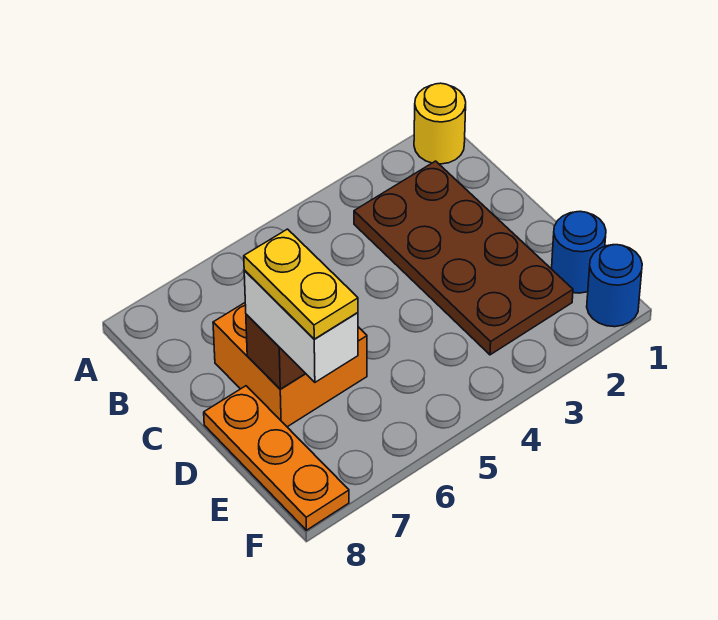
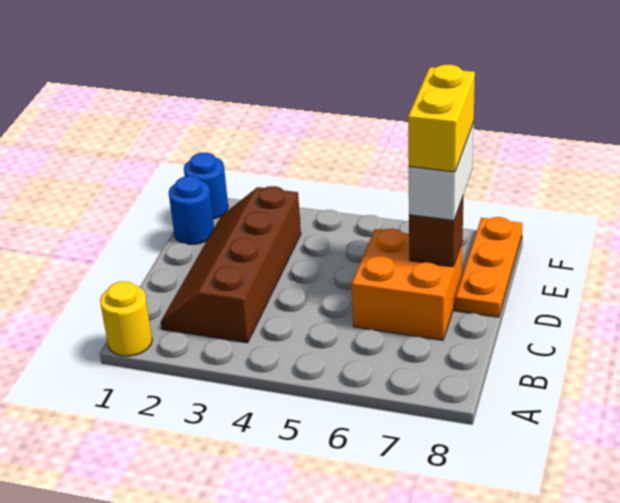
brown plate B2:E3 level 1 -> brown slope B2:E3 level 1 top 3
yellow plate D7:E7 level 4 -> yellow brick D7:E7 level 4

